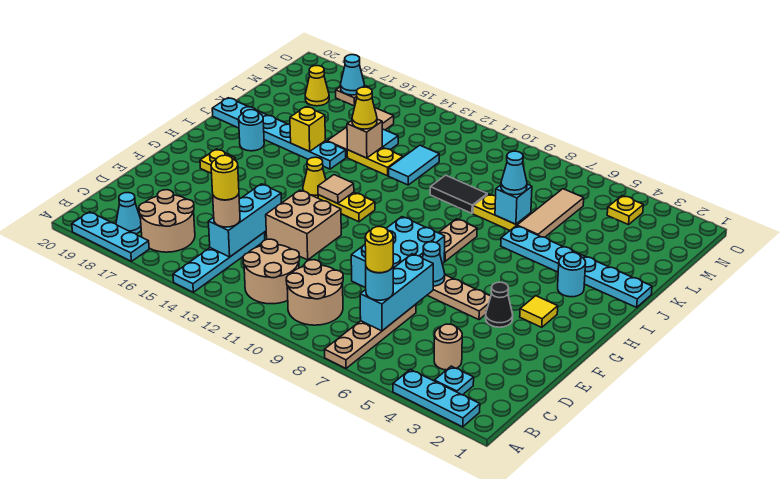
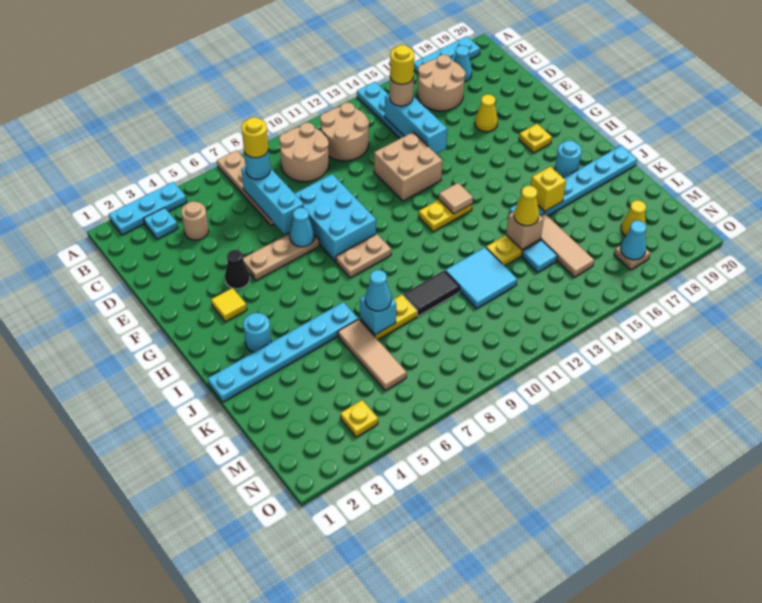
tan plate H8:I8 level 1 -> tan plate H8:H9 level 1
yellow cone H14 level 1 -> yellow cone E17 level 1
cyan tile K12:L12 level 1 -> cyan tile K11:L12 level 1

